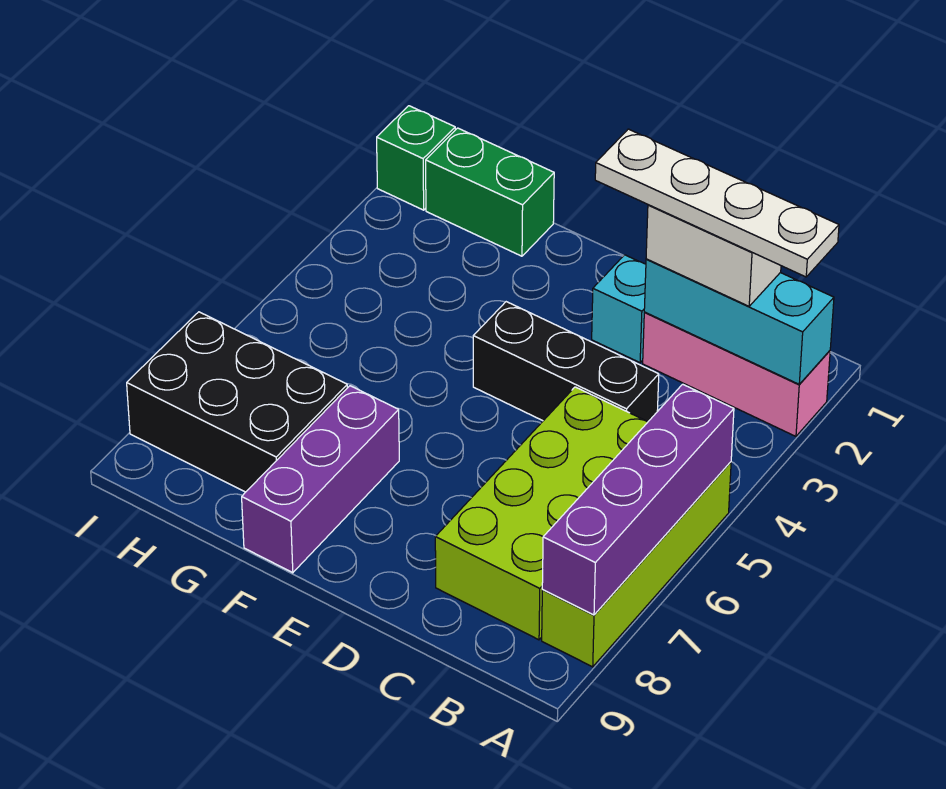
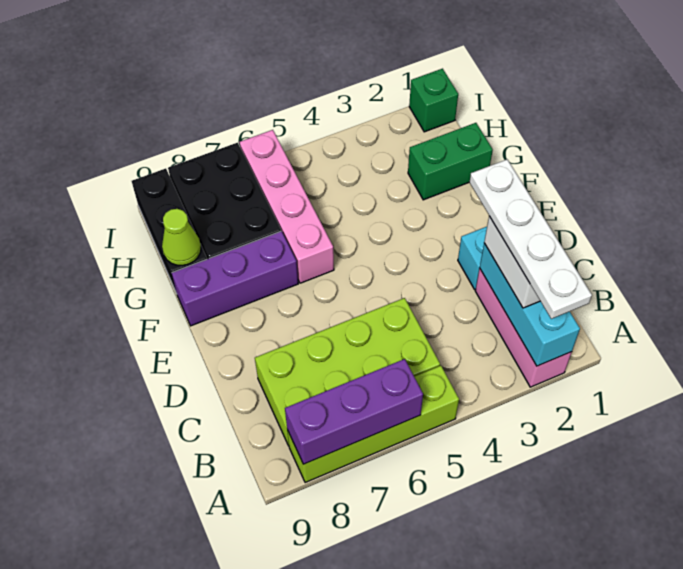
purple brick A5:A8 level 2 -> purple brick A6:A8 level 2
black brick C4:E4 level 1 -> black brick G9:I9 level 1
none -> pink brick F6:I6 level 1
green brick G1:H1 level 1 -> green brick G1:G2 level 1
none -> lime cone G9 level 2

